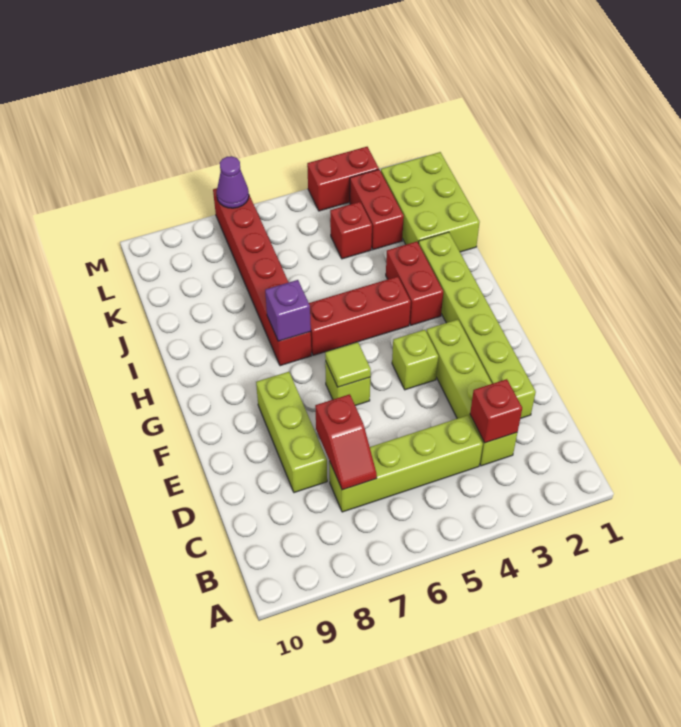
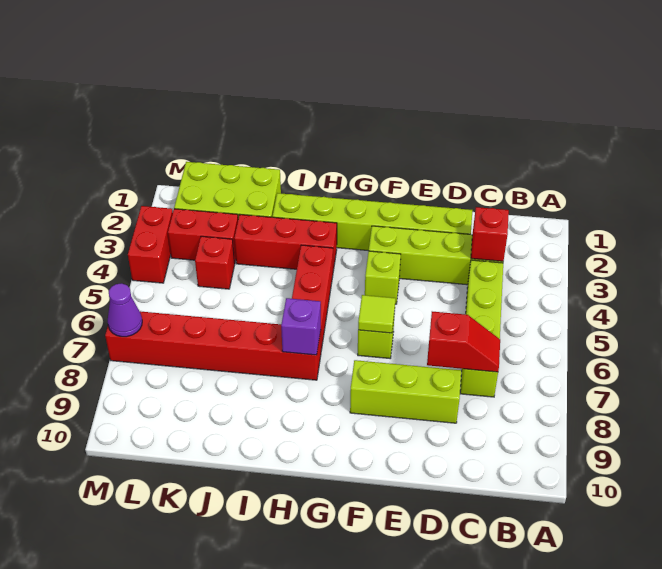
red brick H3:I3 level 1 -> red brick H3:J3 level 1

